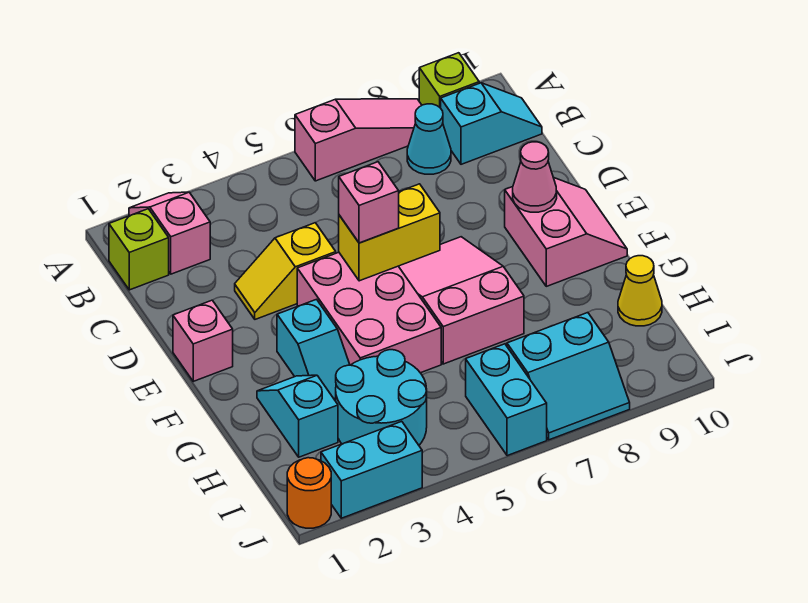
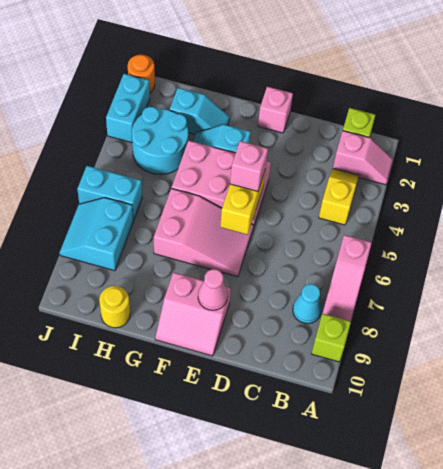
cyan slope B9:B10 level 1 top 9 -> none
yellow slope D3:D4 level 1 top 4 -> yellow slope B3:B4 level 1 top 4
yellow cone H10 level 1 -> yellow round brick H10 level 1

